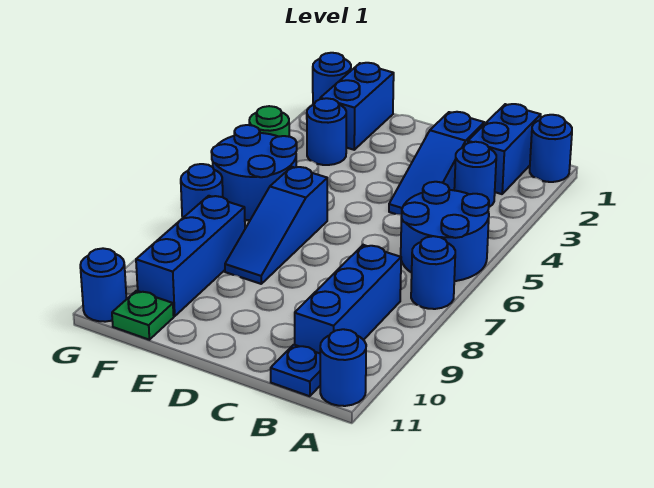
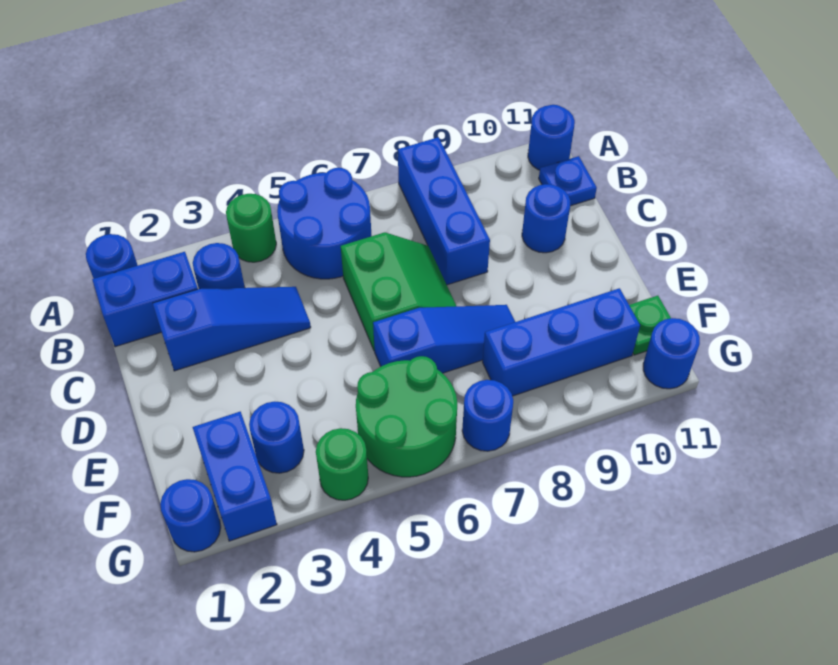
none -> green round brick A4 level 1
blue round brick A7 level 1 -> blue round brick C10 level 1
blue brick B8:B10 level 1 -> blue brick A8:C8 level 1
none -> green slope C6:D7 level 1 top 6
blue brick F1:F2 level 1 -> blue brick F2:G2 level 1
blue round brick F5:G6 level 1 -> green round brick F5:G6 level 1

